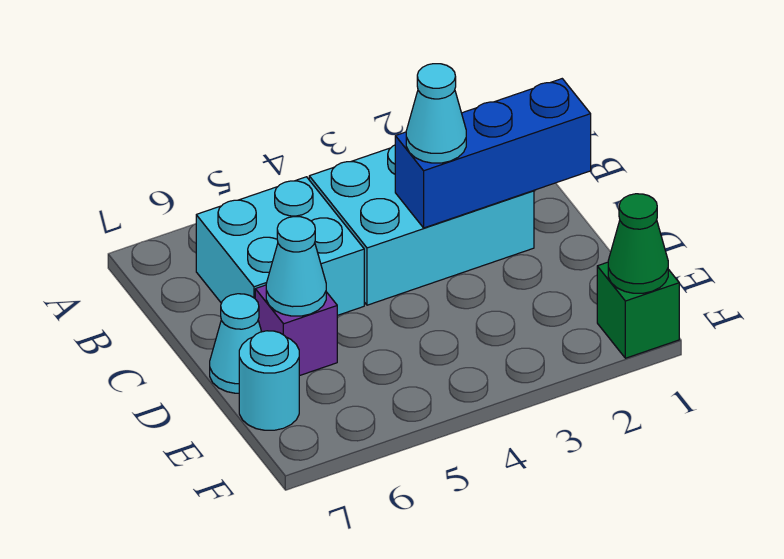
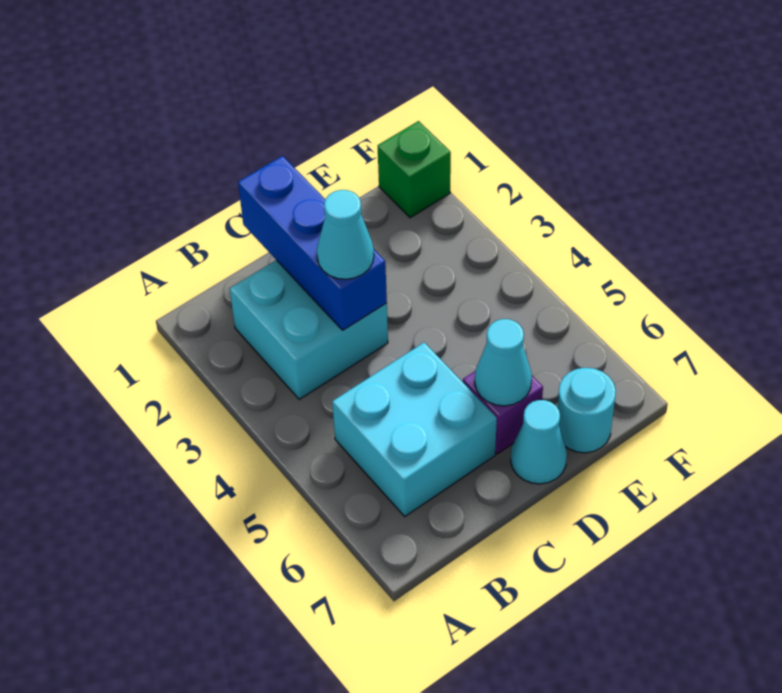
cyan brick B2:C4 level 1 -> cyan brick B2:C3 level 1
green cone F1 level 2 -> none

